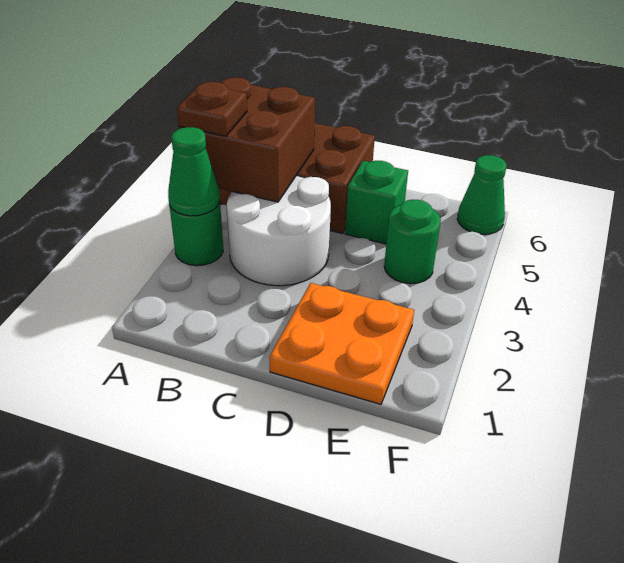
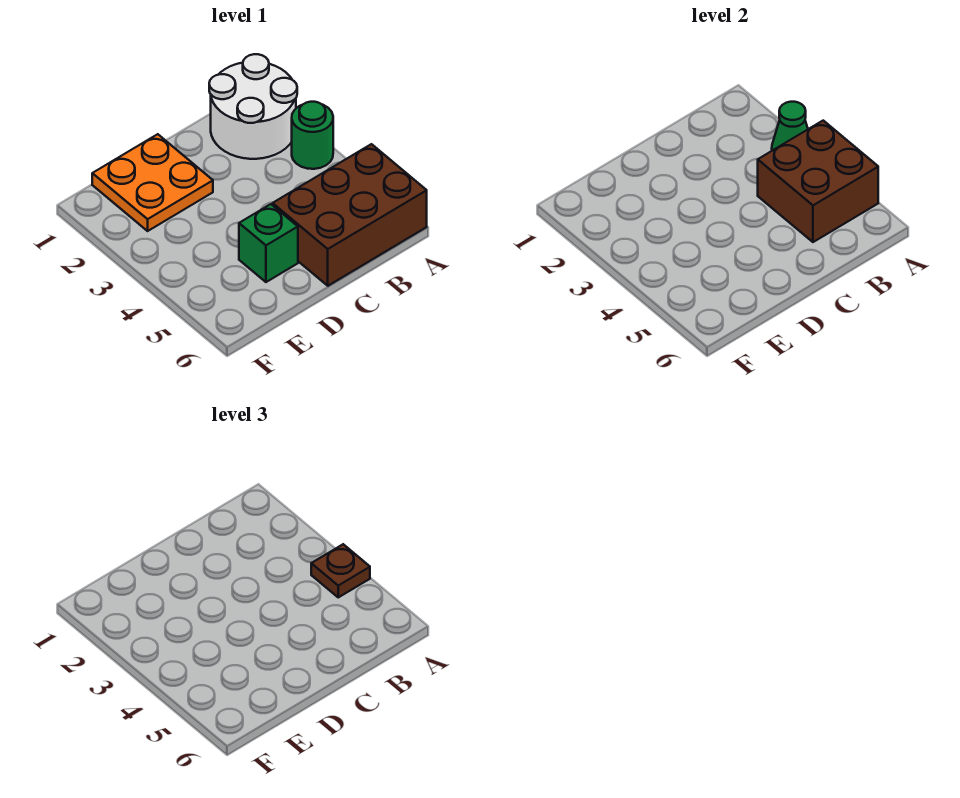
white round brick B3:C4 level 1 -> white round brick A1:B2 level 1
green round brick E4 level 1 -> none
green cone F6 level 1 -> none

